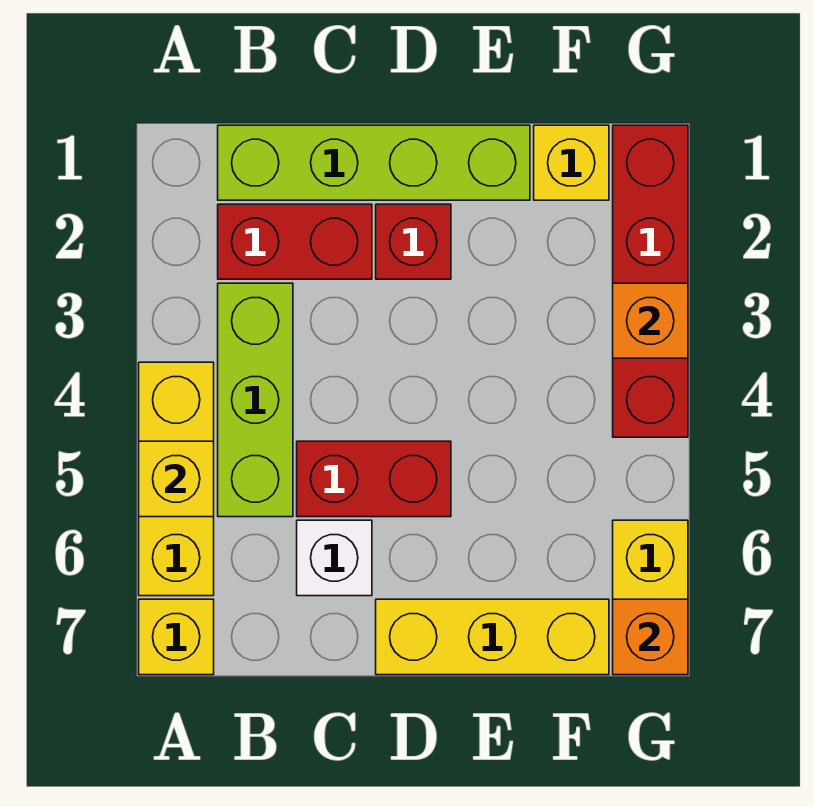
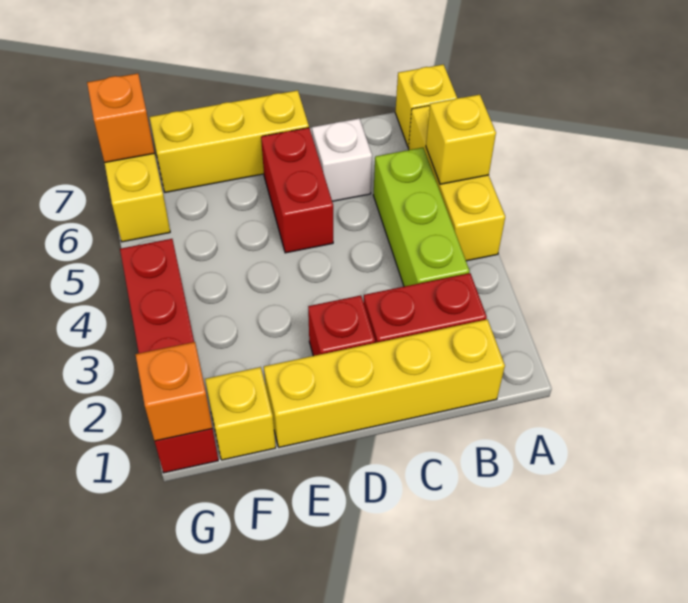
lime brick B1:E1 level 1 -> yellow brick B1:E1 level 1
red brick C5:D5 level 1 -> red brick D5:D6 level 1
orange brick G3 level 2 -> orange brick G1 level 2

